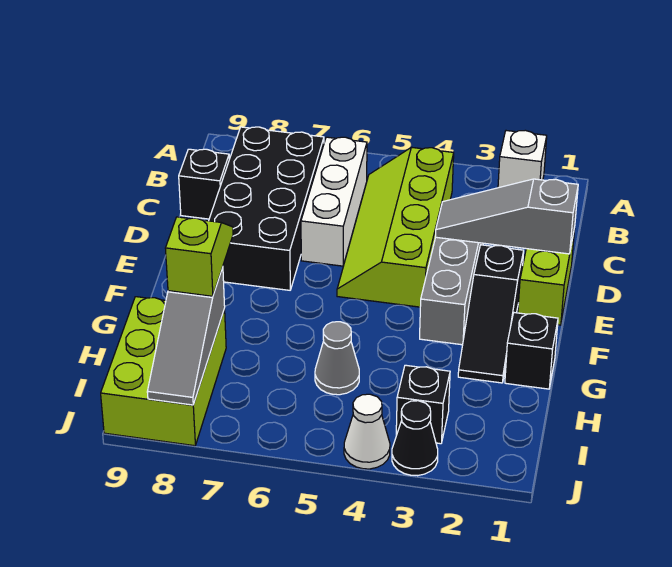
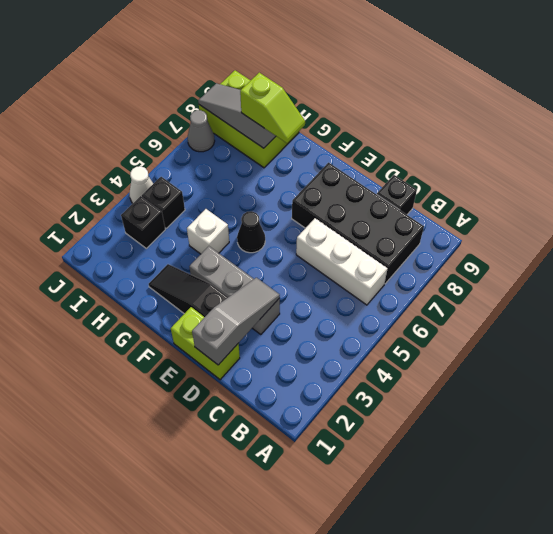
white brick A2 level 1 -> white brick G4 level 1
lime slope B4:E5 level 1 top 4 -> none
black brick G1 level 1 -> black brick I4 level 1
grey cone H5 level 1 -> grey cone J7 level 1
black cone J3 level 1 -> black cone F5 level 1

